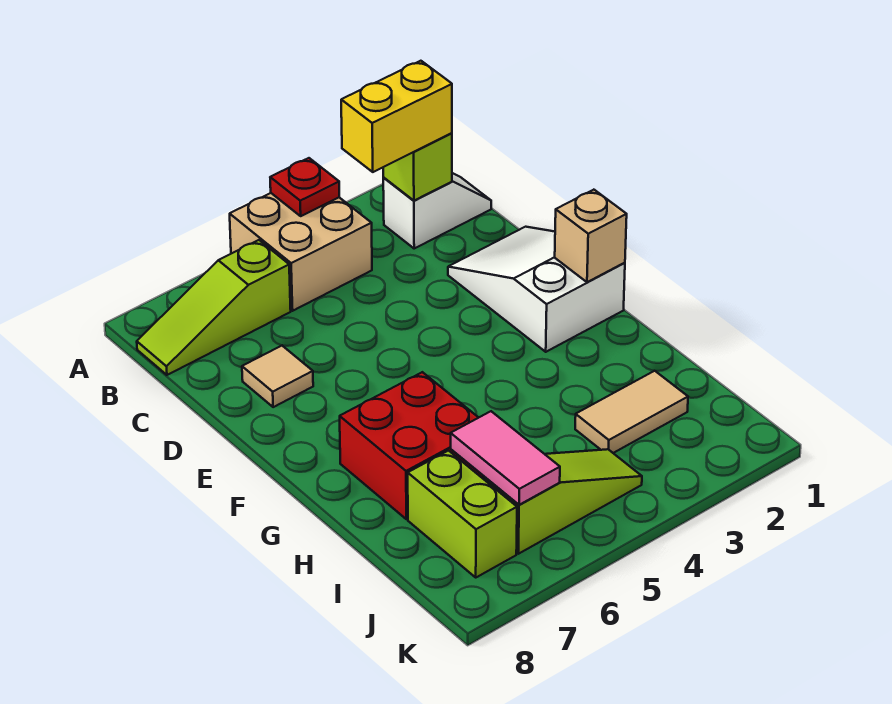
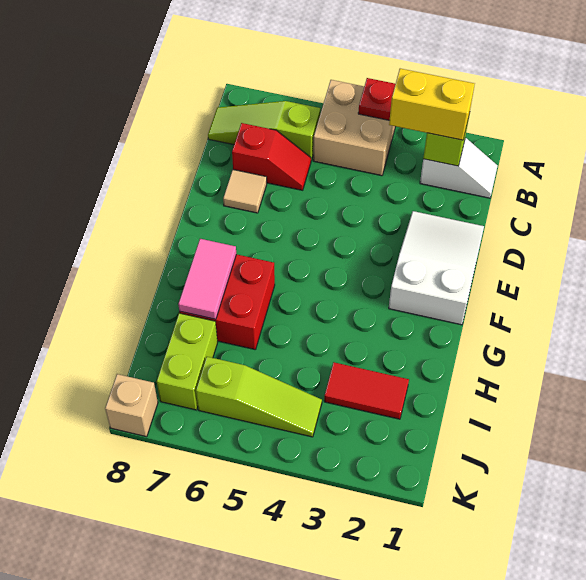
none -> red slope C6:C7 level 1 top 7
tan brick F1 level 2 -> tan brick K8 level 1
tan tile I2:I3 level 1 -> red tile I2:I3 level 1
pink tile I6:J6 level 2 -> pink tile G7:H7 level 2

